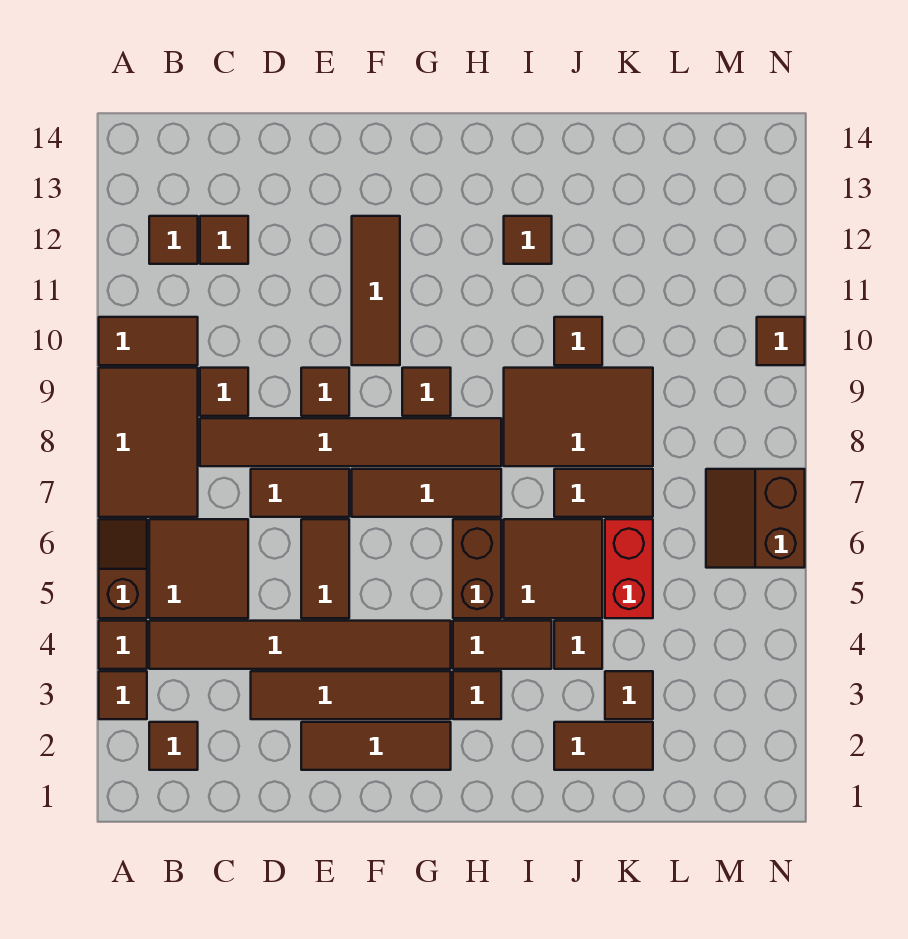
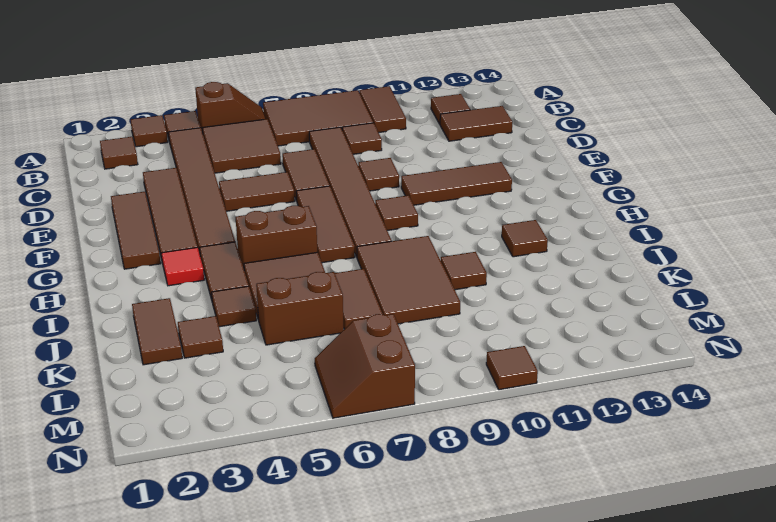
brown tile C12 level 1 -> brown tile C12:C13 level 1
brown tile H3 level 1 -> red tile H3 level 1
red brick K5:K6 level 1 -> brown brick K5:K6 level 1
brown slope M6:N7 level 1 top N -> brown slope M6:N7 level 1 top 7

